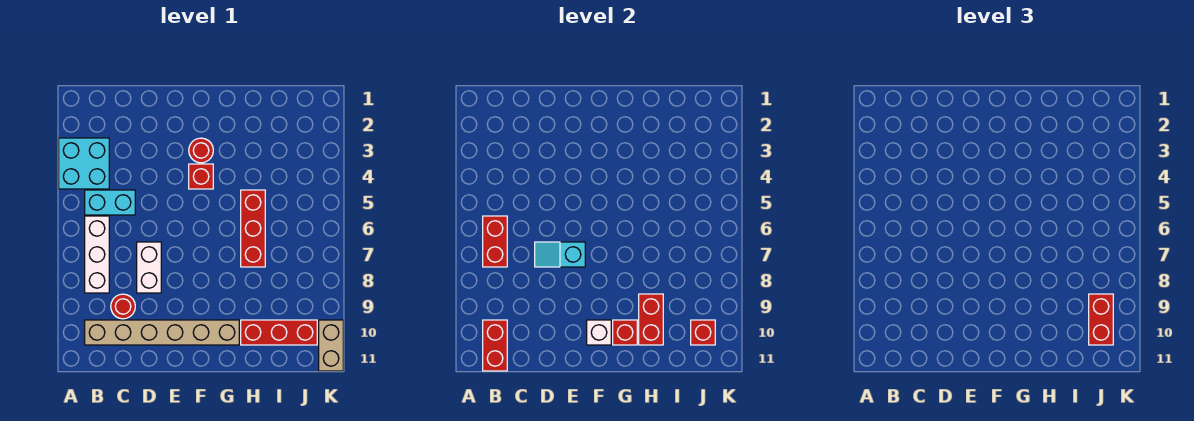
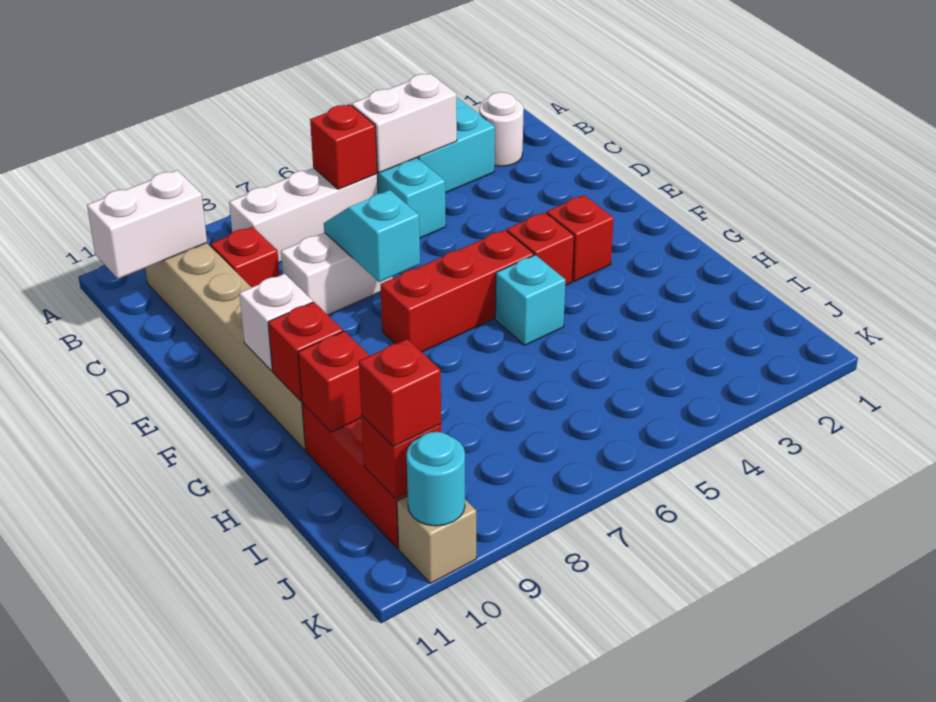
none -> white round brick B2 level 1
none -> white brick B4:B5 level 2
red brick B6:B7 level 2 -> red brick B6 level 2
red brick B10:B11 level 2 -> white brick B10:B11 level 2
red round brick C9 level 1 -> red brick C9 level 1
red round brick F3 level 1 -> red brick F3 level 1
none -> cyan brick G5 level 1
red brick H5:H7 level 1 -> red brick F5:F7 level 1
red brick H9:H10 level 2 -> red brick H10 level 2
red brick J9:J10 level 3 -> red brick J10 level 3
tan brick K10:K11 level 1 -> tan brick K10 level 1
none -> cyan round brick K10 level 2

